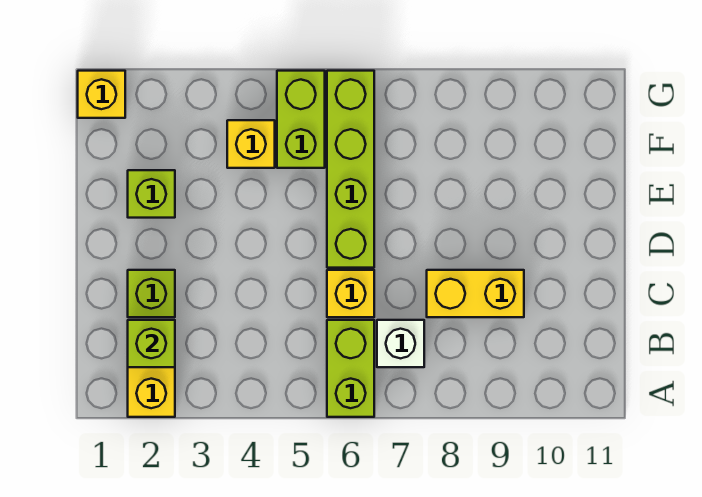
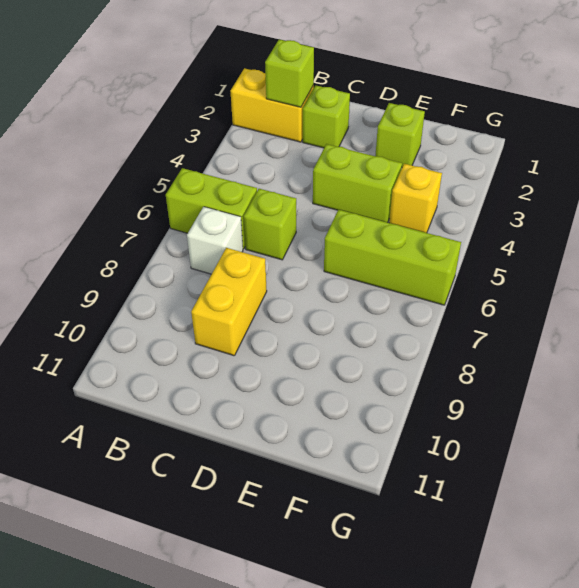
yellow brick C6 level 1 -> lime brick C6 level 1
lime brick D6:G6 level 1 -> lime brick E6:G6 level 1
lime brick F5:G5 level 1 -> lime brick D4:E4 level 1
yellow brick G1 level 1 -> none

